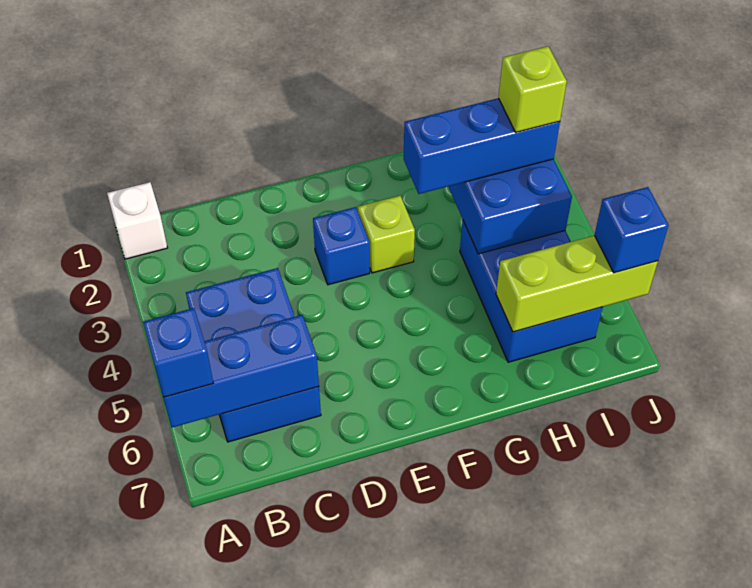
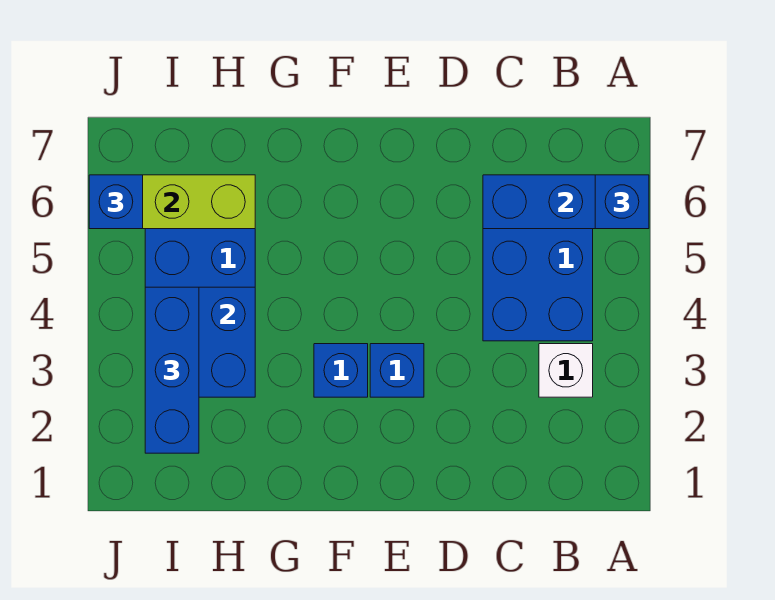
white brick A1 level 1 -> white brick B3 level 1
lime brick F3 level 1 -> blue brick F3 level 1
blue brick G3:I3 level 3 -> blue brick I2:I4 level 3
lime brick I3 level 4 -> none

